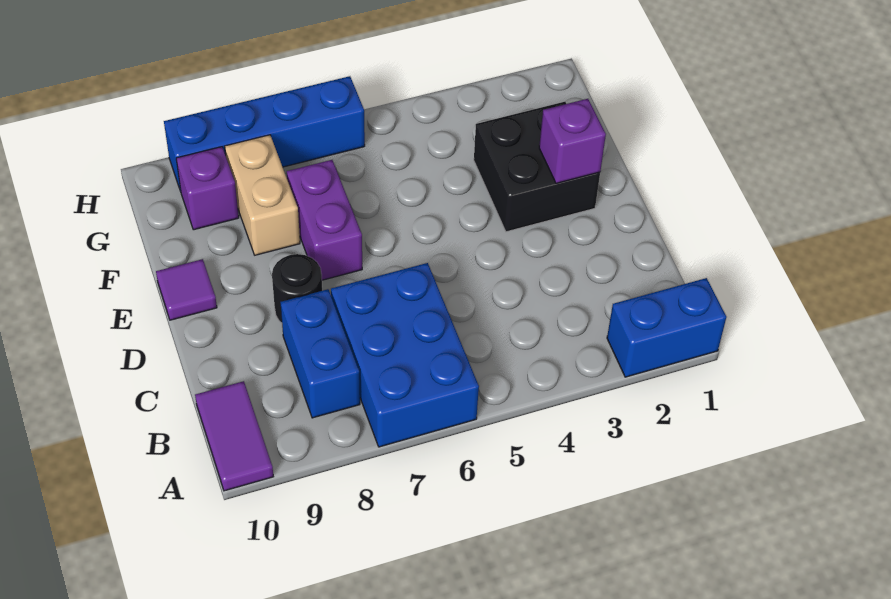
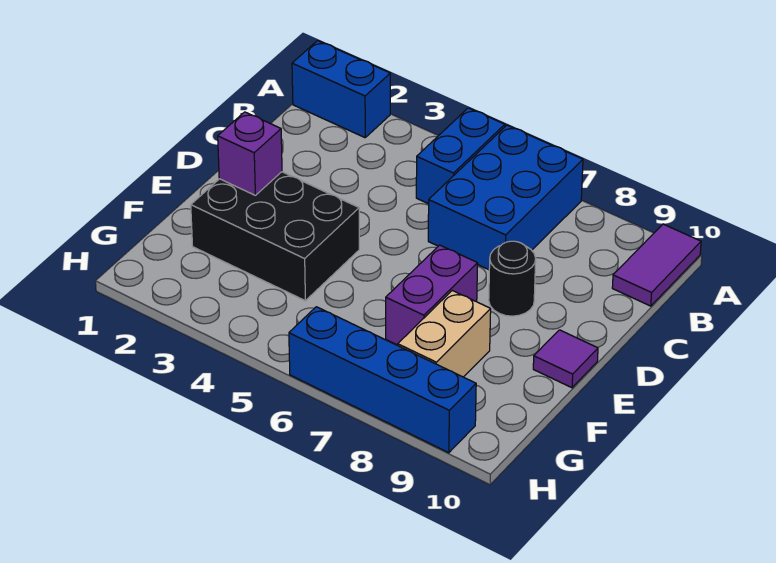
blue brick B8:C8 level 1 -> blue brick A5:B5 level 1
black brick E2:F3 level 1 -> black brick E2:F4 level 1
purple brick G9 level 1 -> none

